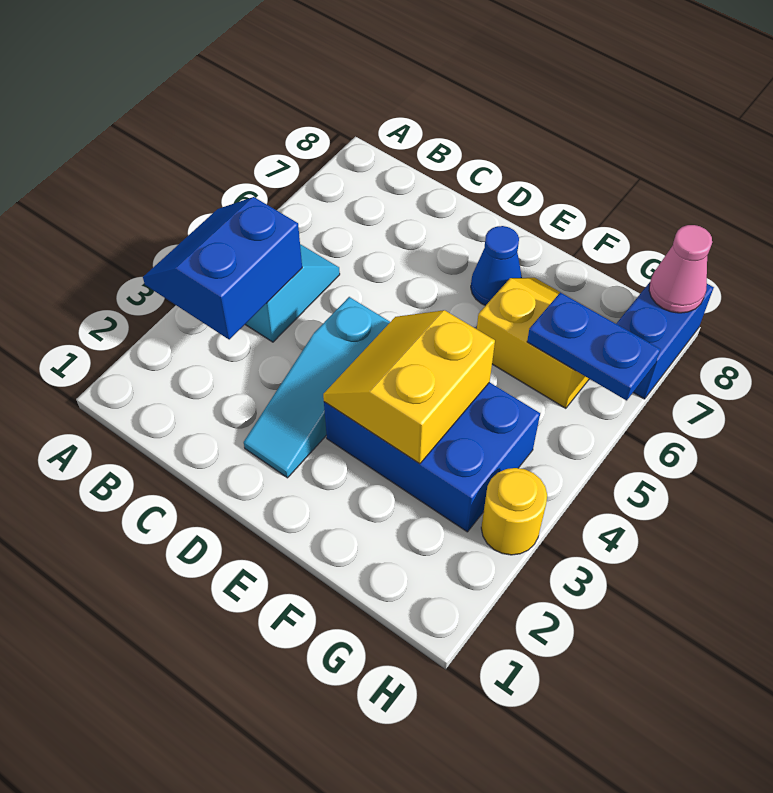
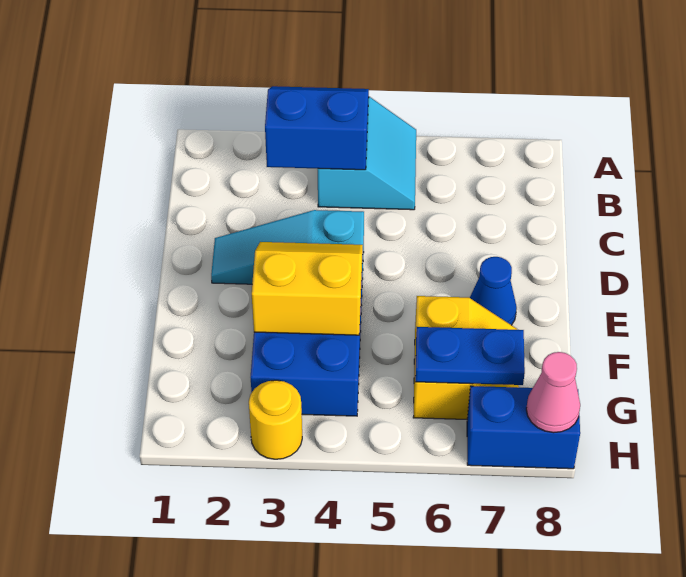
blue plate G6:H6 level 2 -> blue plate G6:G7 level 2

